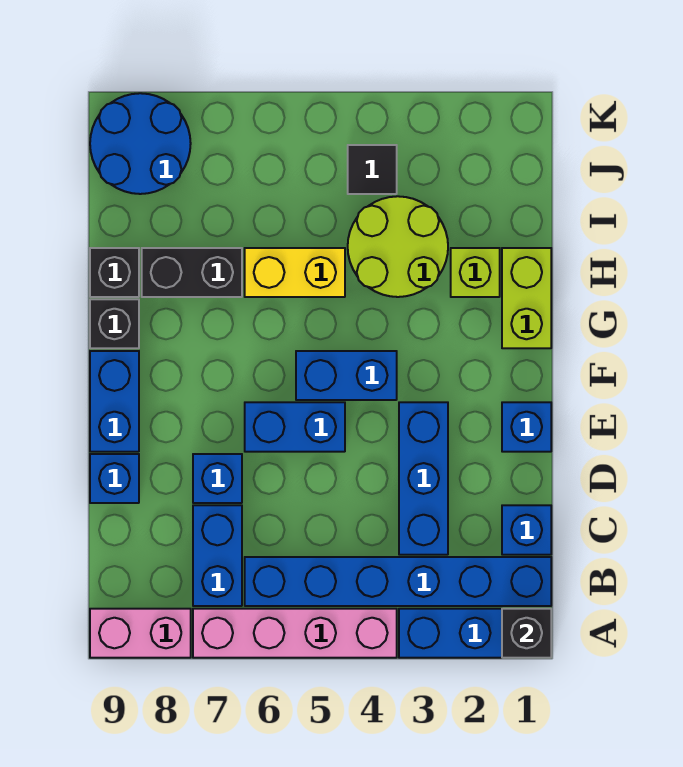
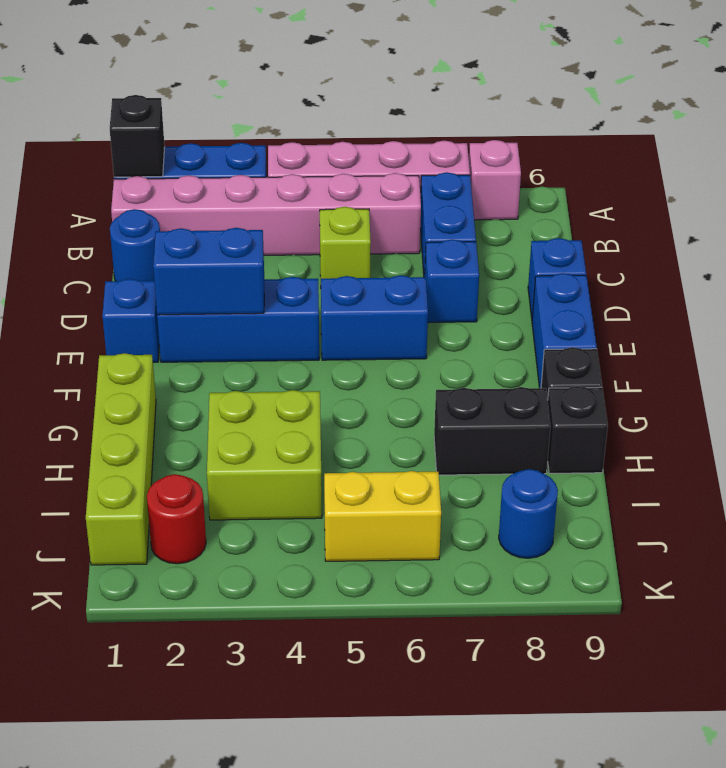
pink brick A8:A9 level 1 -> pink brick A8 level 1
blue brick B1:B6 level 1 -> pink brick B1:B6 level 1
blue brick C1 level 1 -> blue round brick C1 level 1
blue brick C3:E3 level 1 -> blue brick E2:E4 level 1
blue brick F4:F5 level 1 -> blue brick E2:E3 level 2
lime brick G1:H1 level 1 -> lime brick G1:J1 level 1
lime brick H2 level 1 -> lime brick C5 level 1
lime round brick H3:I4 level 1 -> lime brick H3:I4 level 1
yellow brick H5:H6 level 1 -> yellow brick J5:J6 level 1
none -> red round brick J2 level 1
black tile J4 level 1 -> none
blue round brick J8:K9 level 1 -> blue round brick J8 level 1

